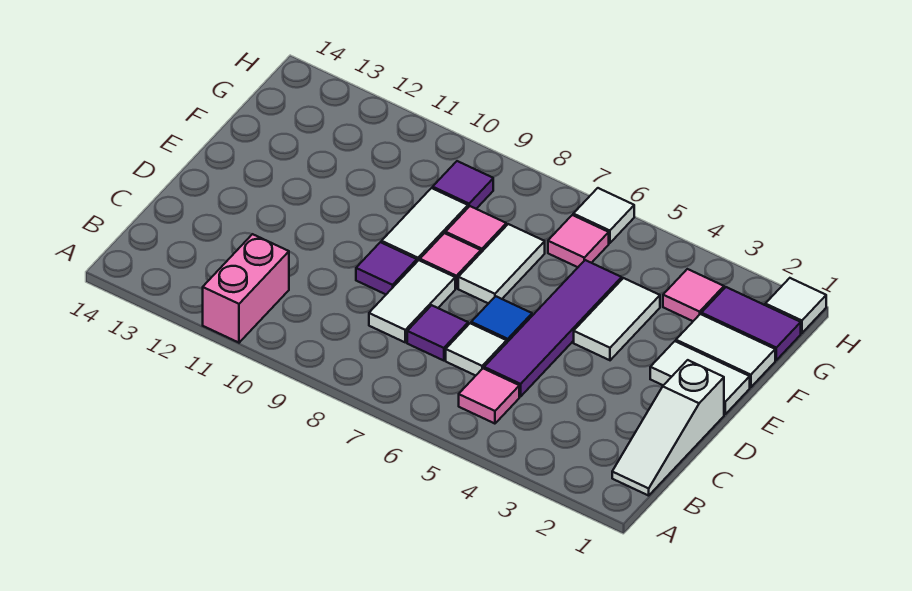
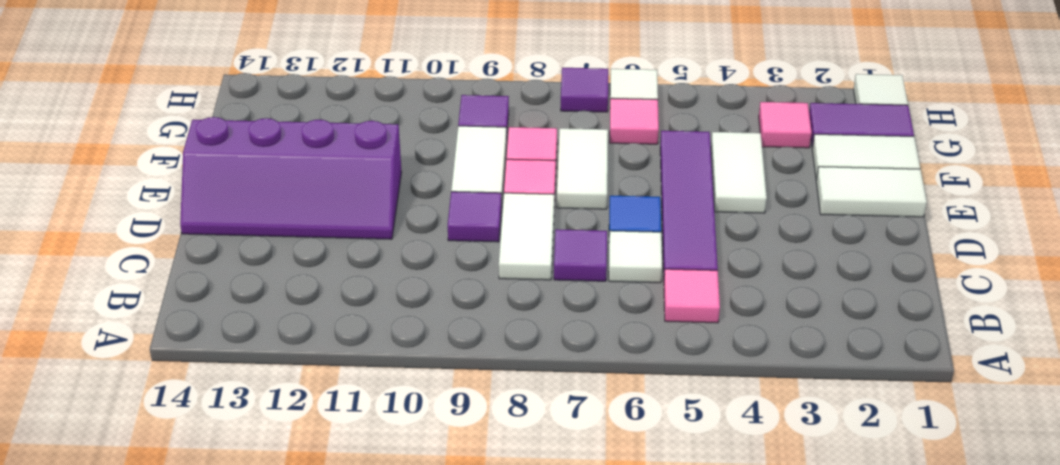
pink brick A11:B11 level 1 -> none
white slope B1:D1 level 1 top D -> none
none -> purple slope D11:E14 level 1 top E
none -> purple tile H7 level 1

